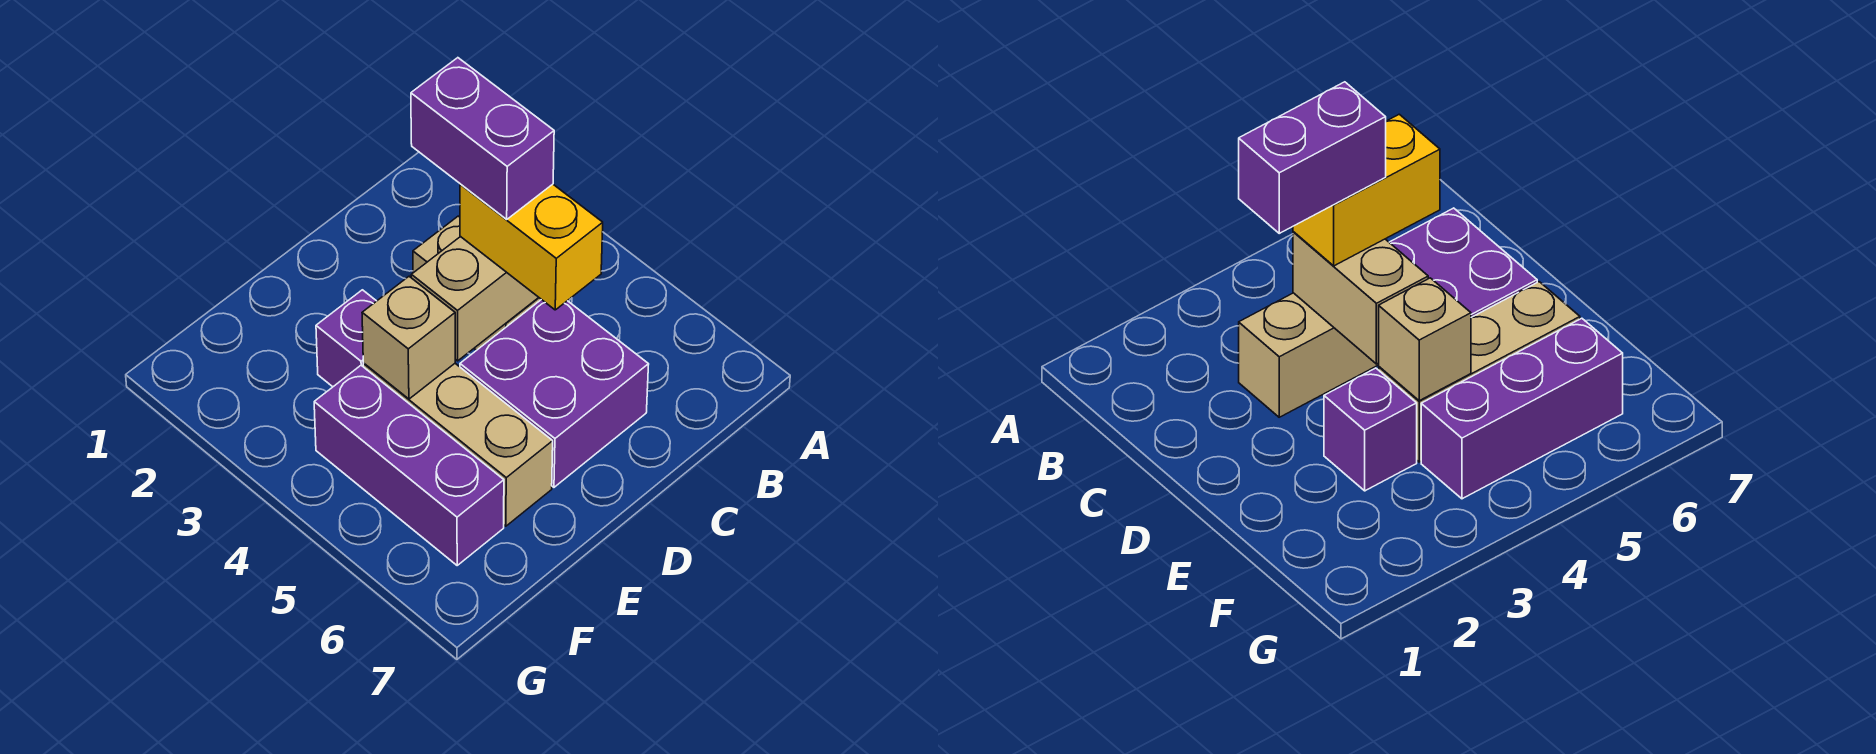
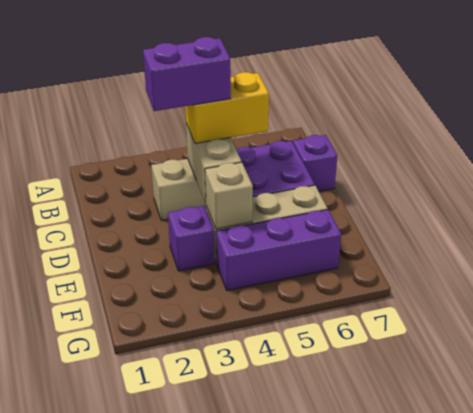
none -> purple brick C7 level 1

